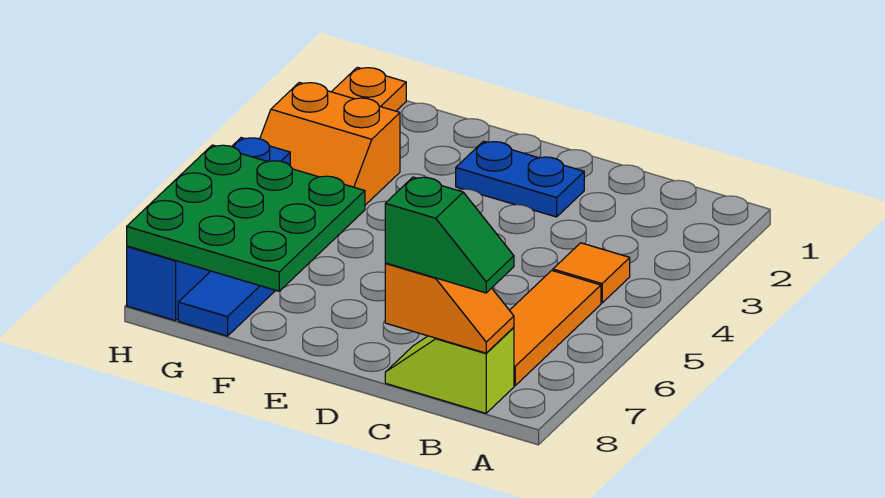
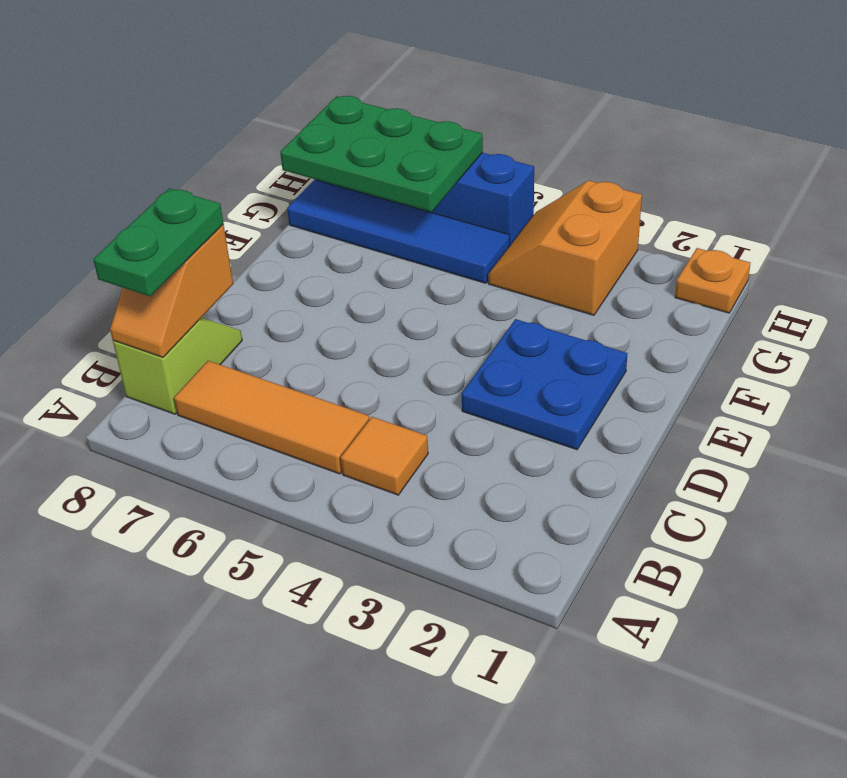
green slope B8:C8 level 3 top C -> green plate B8:C8 level 3
blue plate D2:E2 level 1 -> blue plate D2:E3 level 1
green plate F6:H8 level 2 -> green plate G6:H8 level 2

